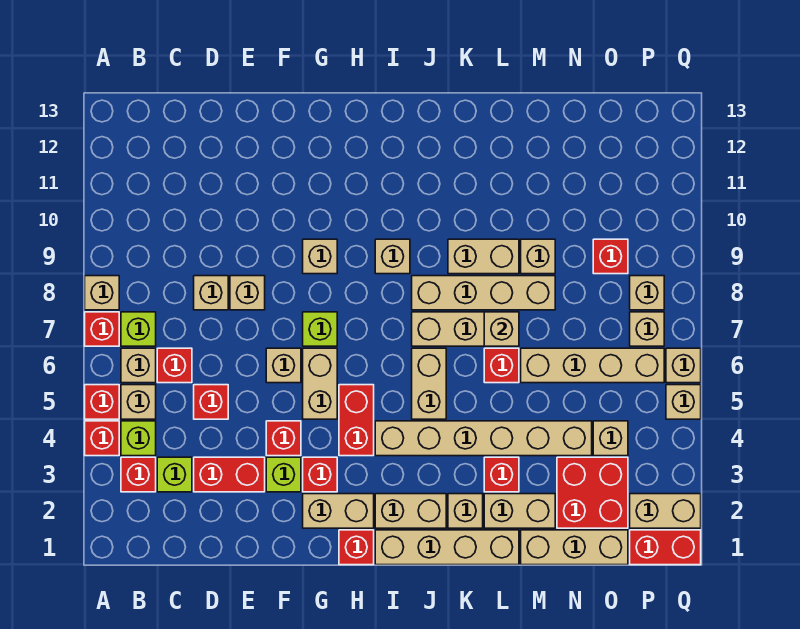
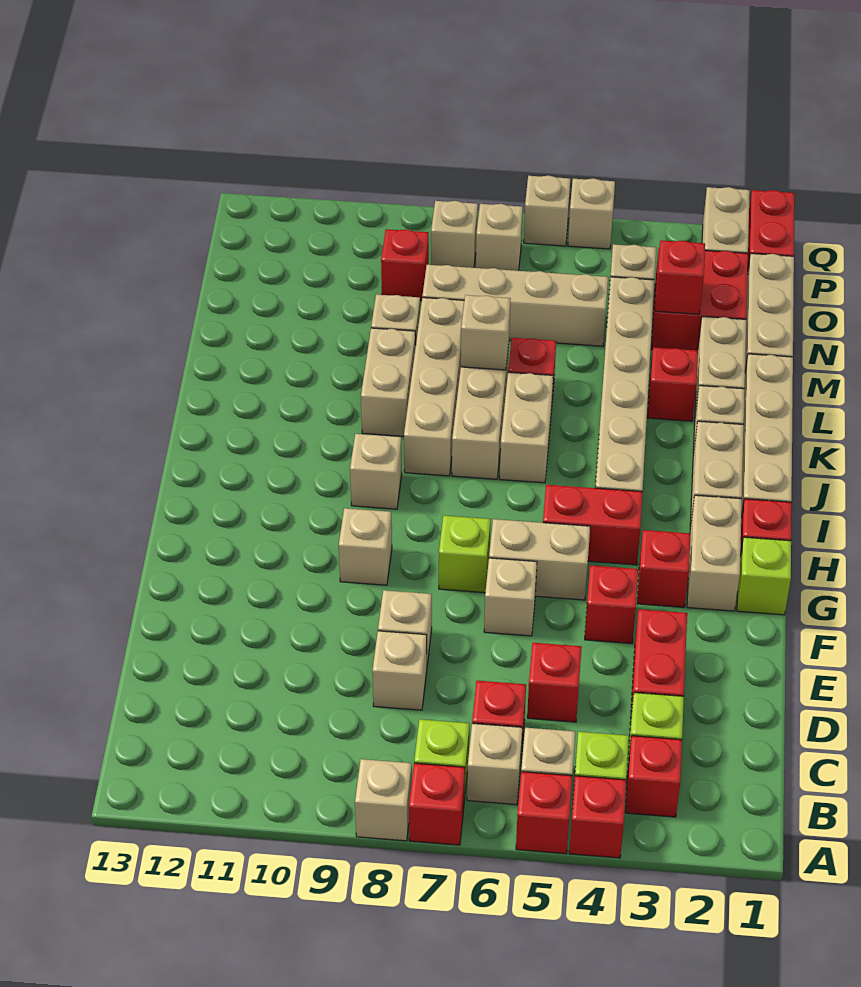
lime brick F3 level 1 -> lime brick G1 level 1
tan brick J5:J6 level 1 -> tan brick J6:K6 level 1
tan brick M6:P6 level 1 -> tan brick N5:N8 level 1
none -> red brick N3 level 2

